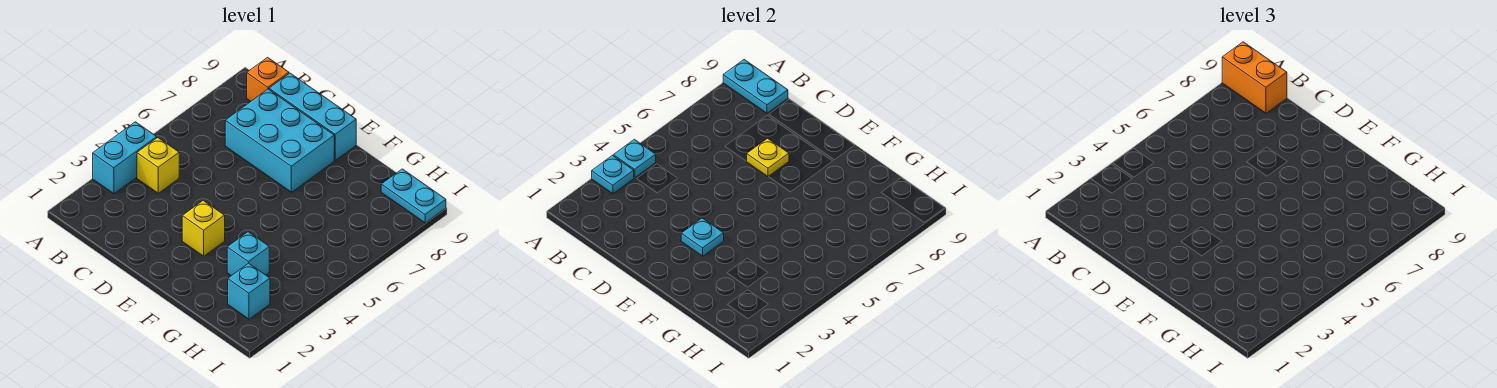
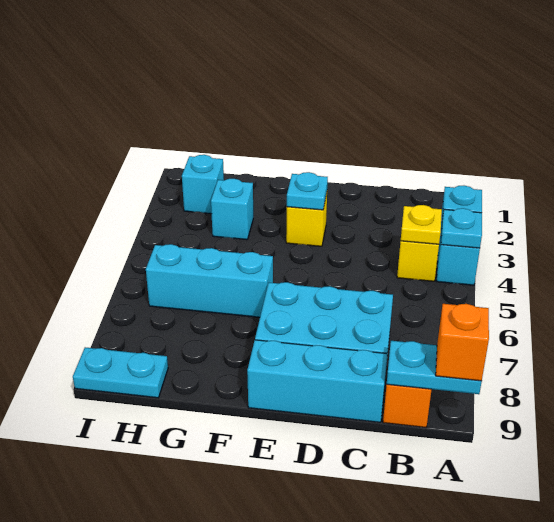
orange brick A9:B9 level 3 -> orange brick A9 level 3
yellow plate D7 level 2 -> yellow plate B4 level 2
none -> cyan brick F6:H6 level 1

